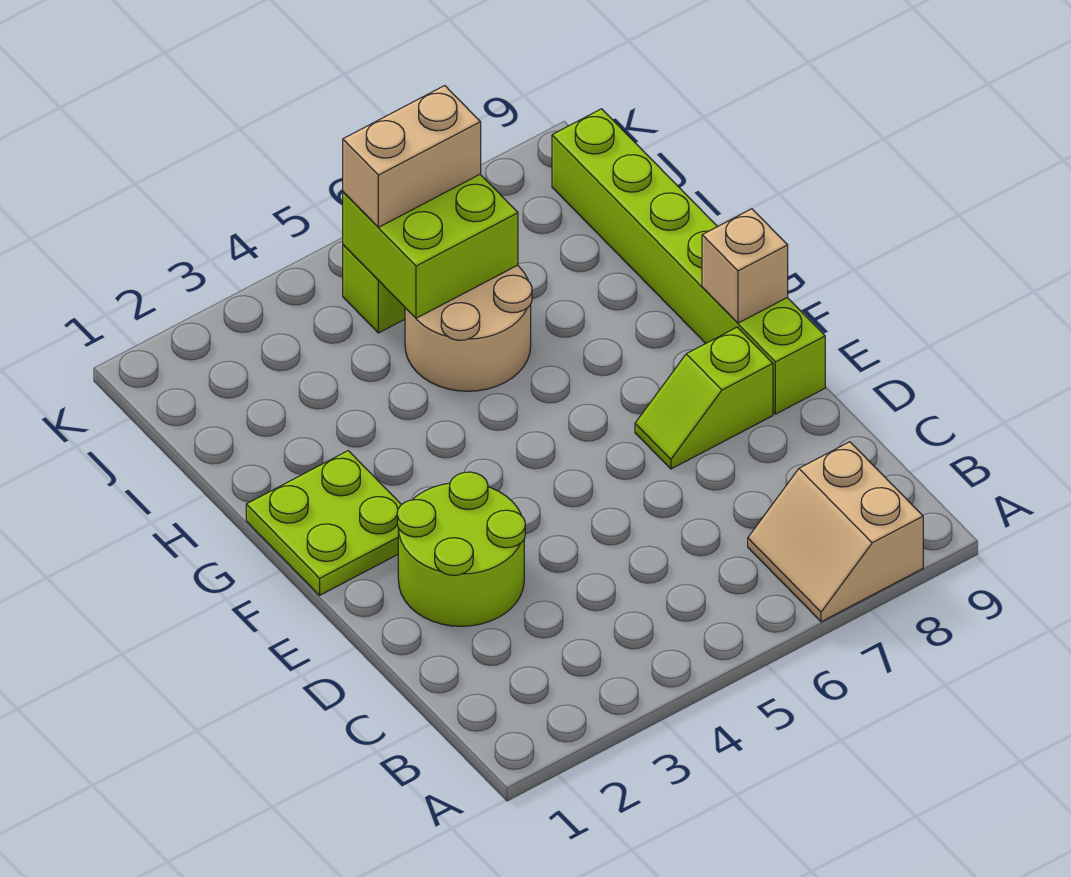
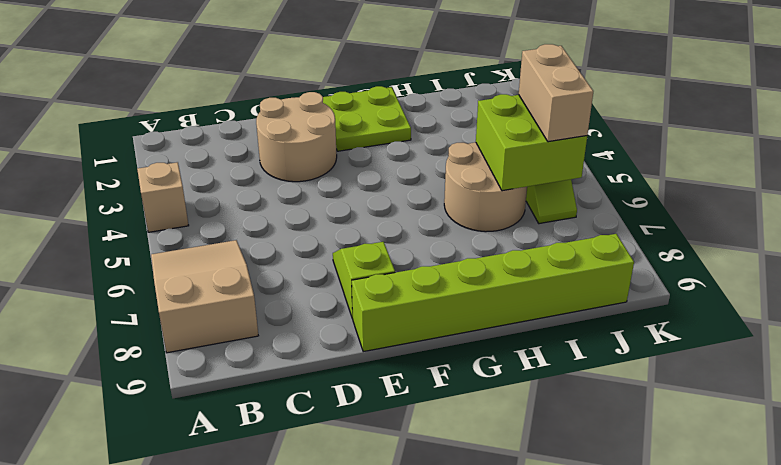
tan slope A7:B8 level 1 top 8 -> tan slope A6:B8 level 1 top 8
lime round brick D2:E3 level 1 -> tan round brick D2:E3 level 1
tan brick F9 level 2 -> tan brick A4 level 1

